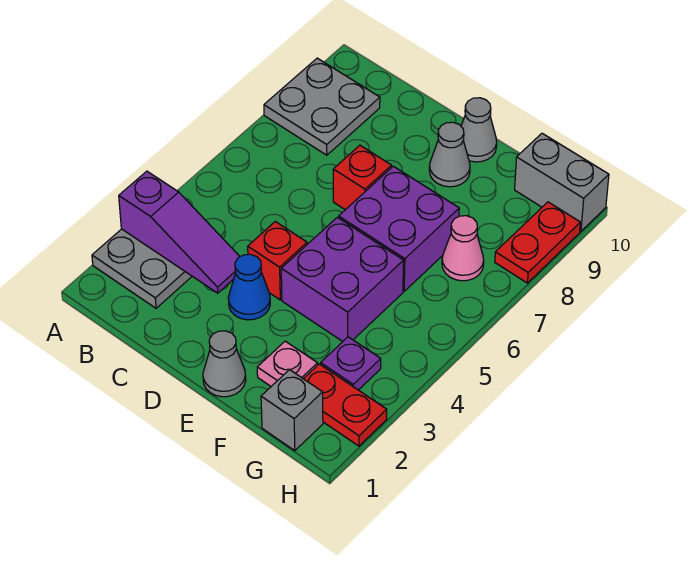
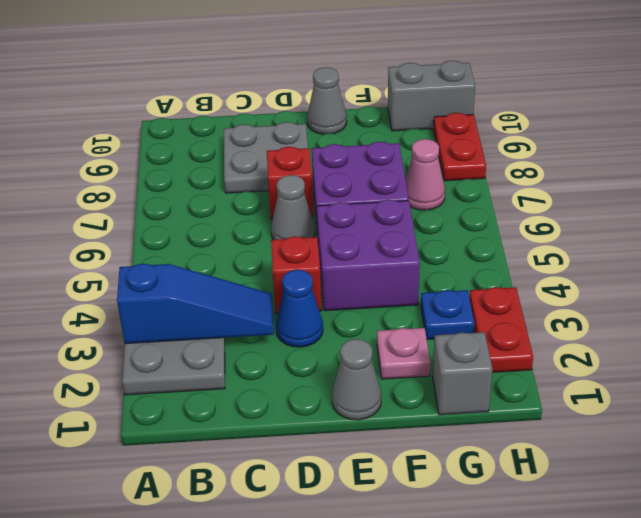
purple slope A3:C3 level 2 top A -> blue slope A3:C3 level 2 top A
grey plate A8:B9 level 1 -> grey plate C8:D9 level 1
grey cone E9 level 1 -> grey cone D6 level 1
red plate G2:H2 level 1 -> red plate H2:H3 level 1
purple plate G3 level 1 -> blue plate G3 level 1

